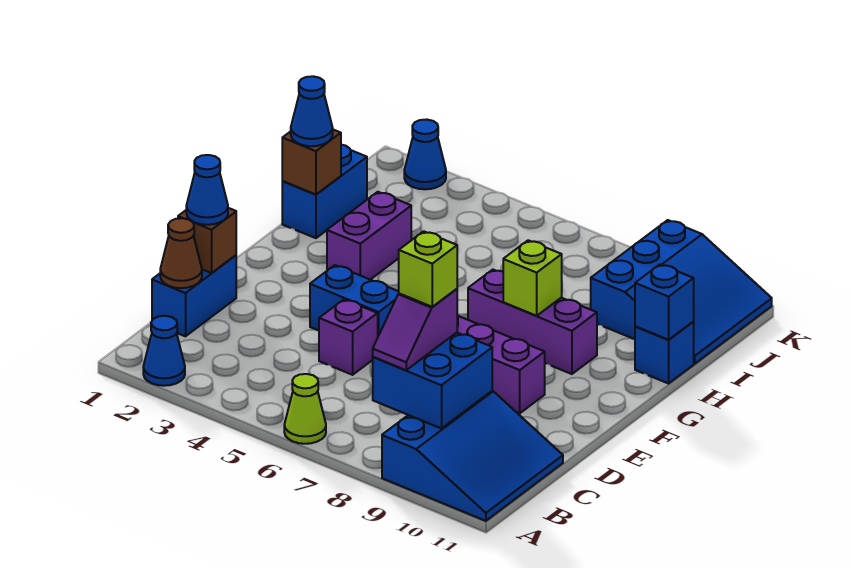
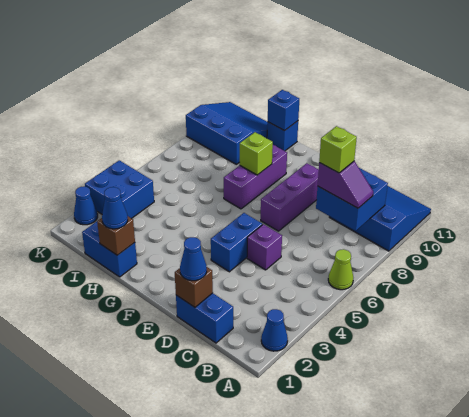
brown cone C1 level 2 -> none
purple brick G3:H3 level 1 -> none
none -> blue brick J3:K4 level 1

